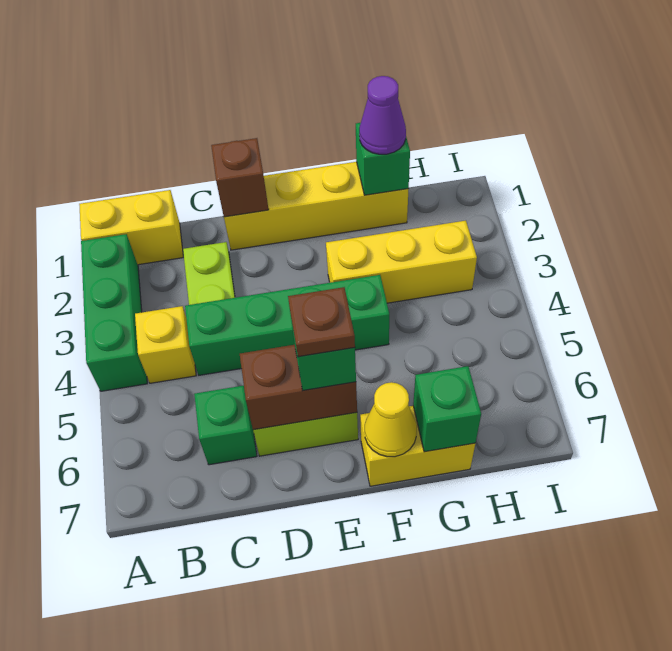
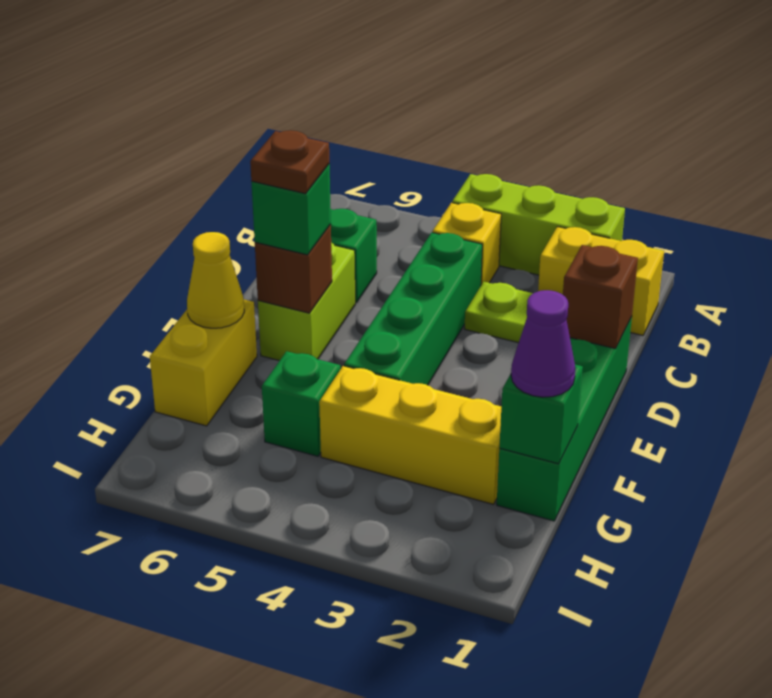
yellow brick A1:B1 level 1 -> yellow brick B1:B2 level 1
green brick A2:A4 level 1 -> lime brick A2:A4 level 1
yellow brick D1:G1 level 1 -> green brick D1:G1 level 1
brown brick D6:E6 level 2 -> brown brick E6 level 2
yellow brick F3:H3 level 1 -> yellow brick G2:G4 level 1
green brick G7 level 2 -> green brick G5 level 1

